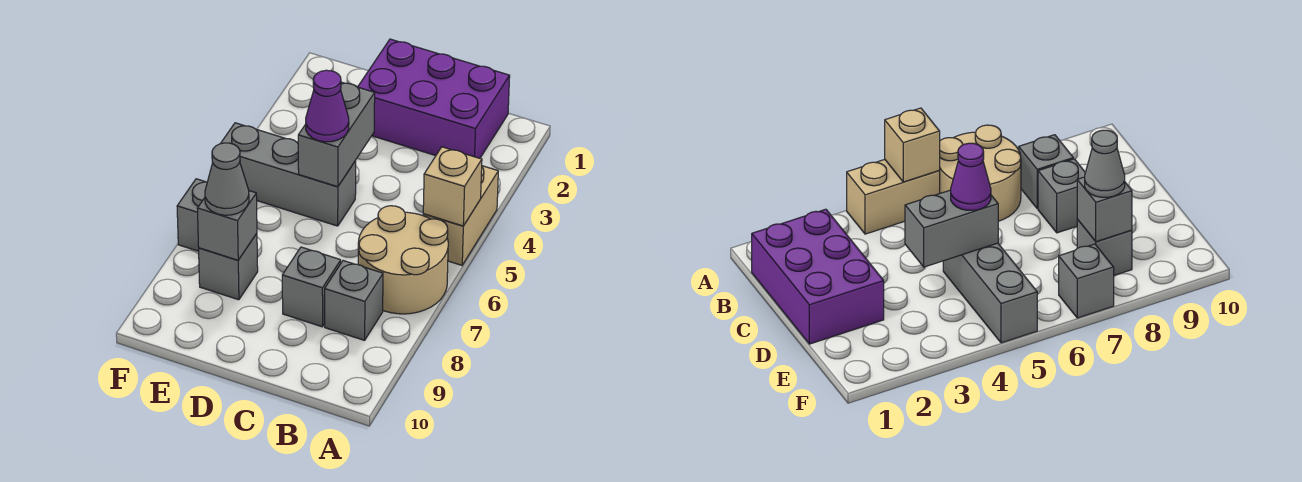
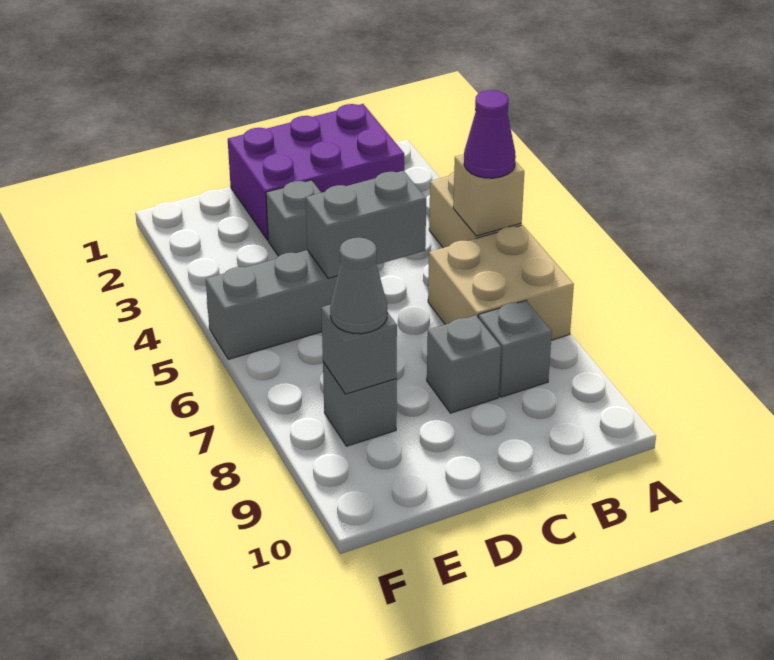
tan round brick A6:B7 level 1 -> tan brick A6:B7 level 1
grey brick D4:D5 level 2 -> grey brick C5:D5 level 2
purple cone D5 level 3 -> purple cone A5 level 3
grey brick F7 level 1 -> grey brick D3 level 1

